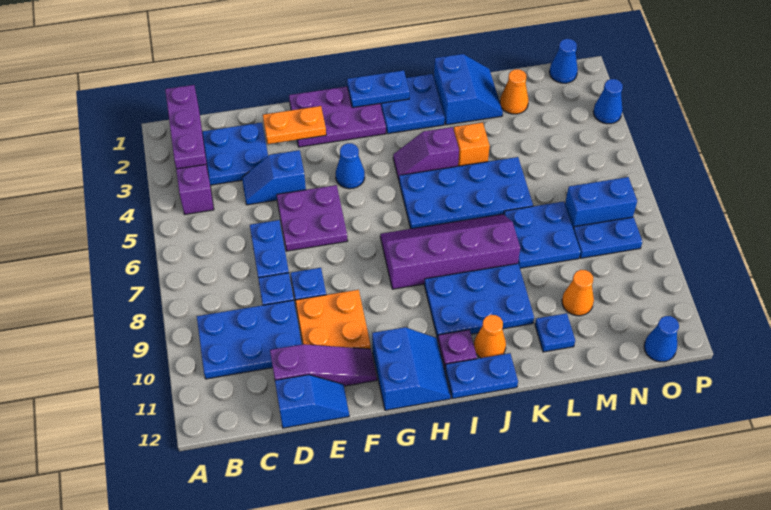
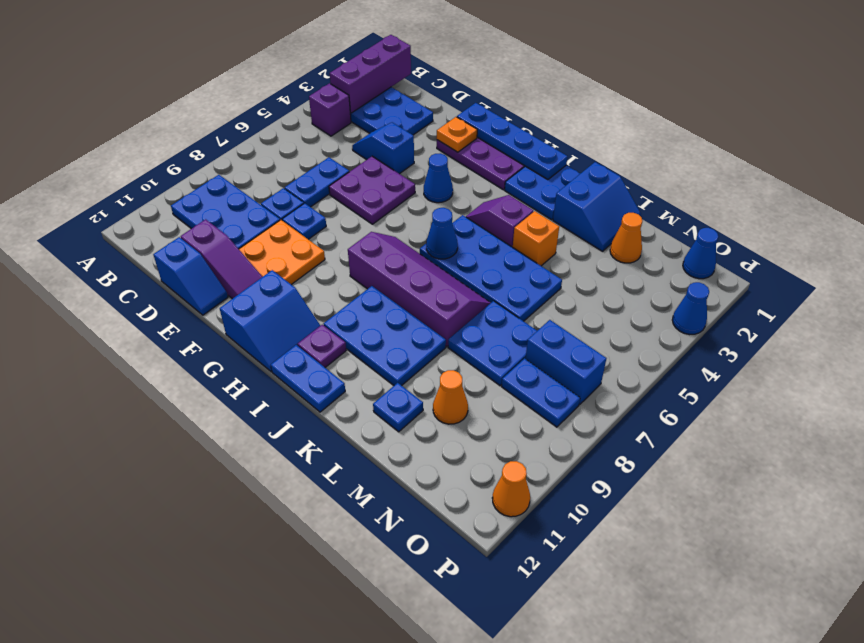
orange plate E2:F2 level 2 -> orange plate F2 level 2
blue plate H1:I1 level 2 -> blue plate F1:I1 level 2
orange cone J11 level 1 -> orange cone P11 level 1
blue cone O12 level 1 -> blue cone I6 level 2

